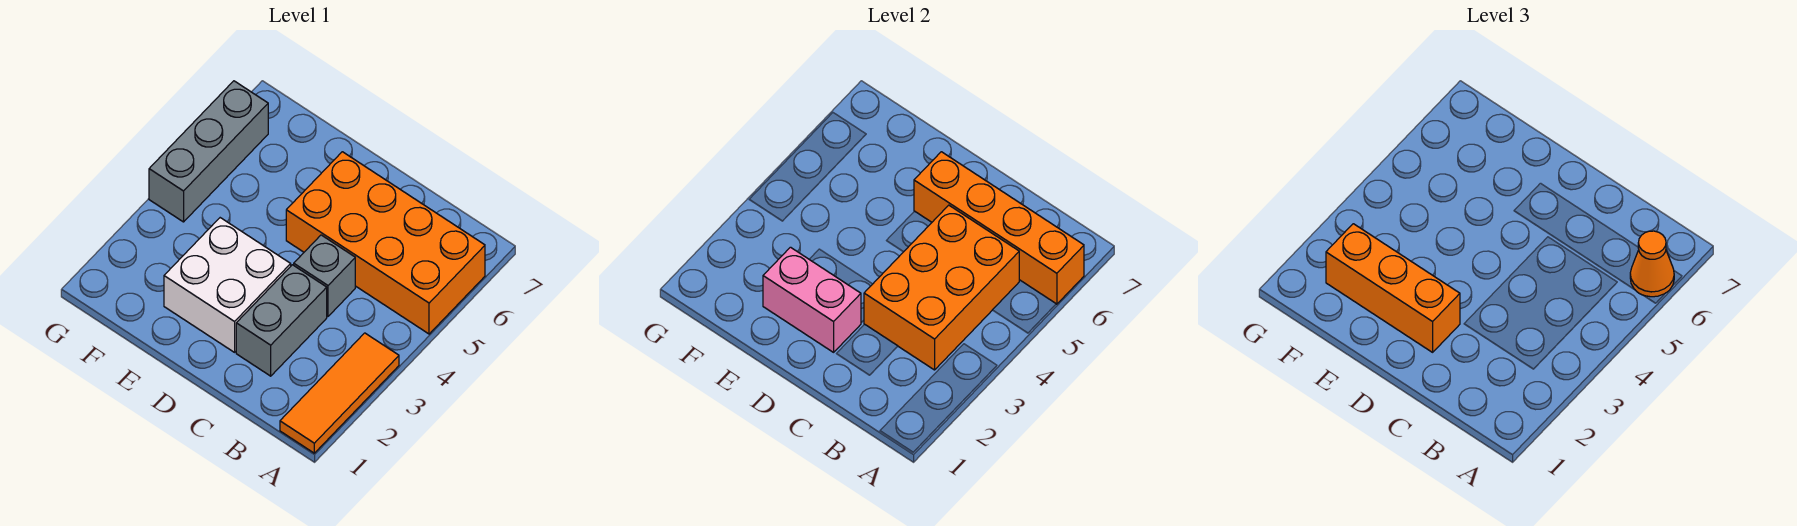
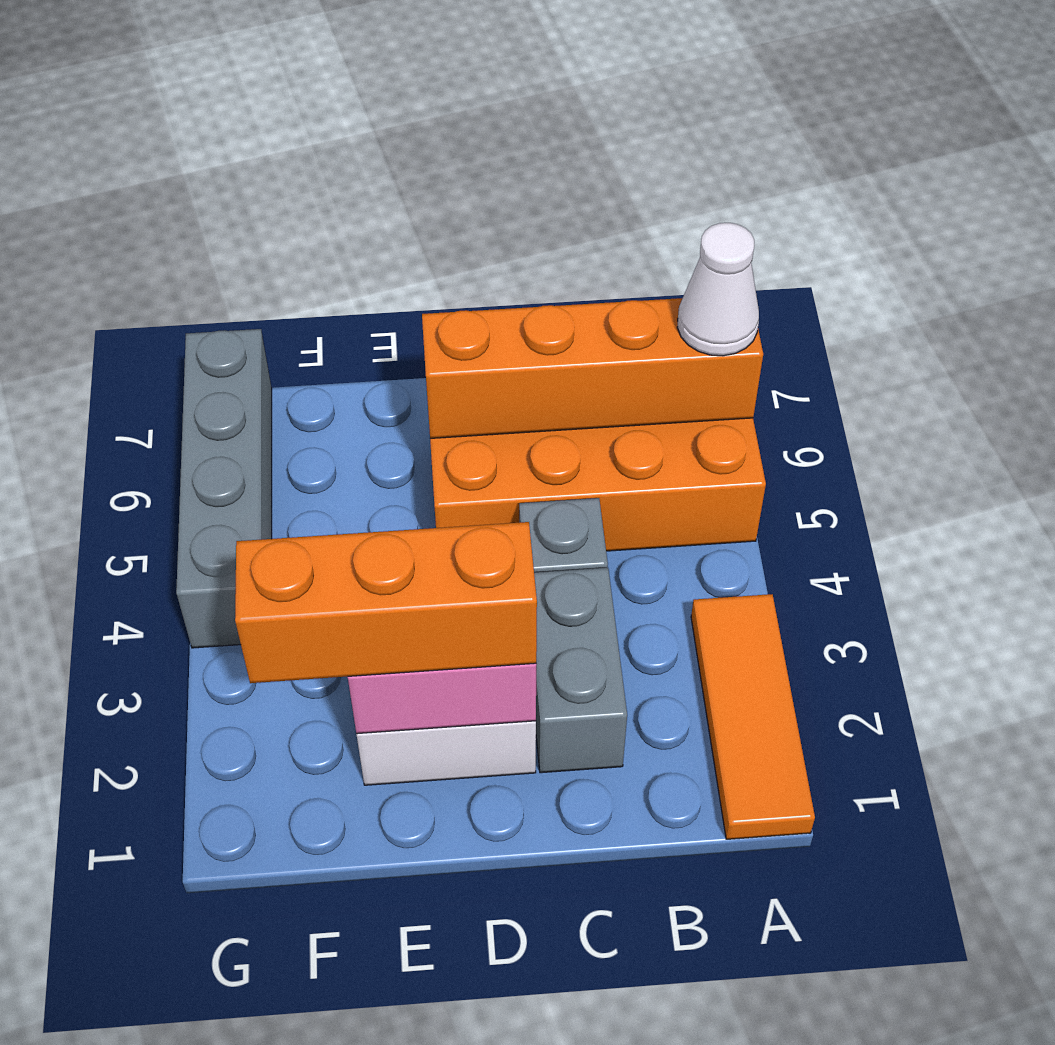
orange cone A6 level 3 -> white cone A6 level 3
orange brick B3:C5 level 2 -> none
grey brick G4:G6 level 1 -> grey brick G4:G7 level 1

